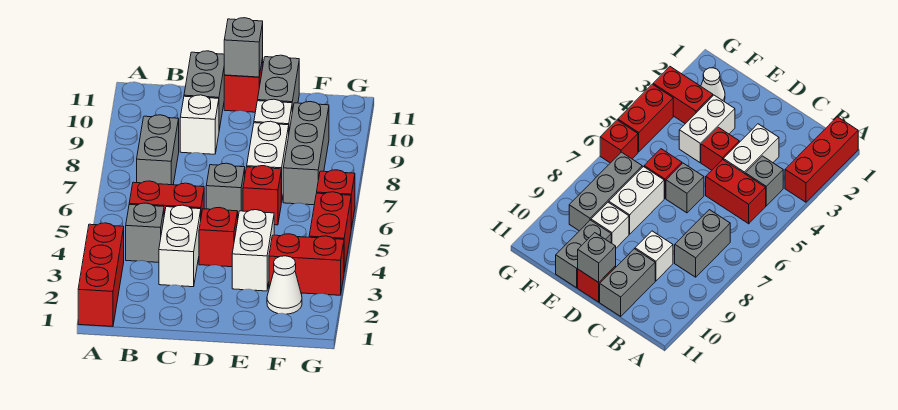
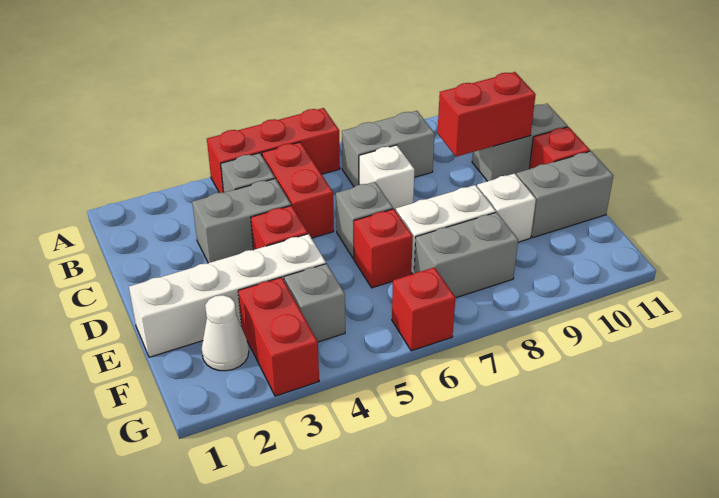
red brick A1:A3 level 1 -> red brick A4:A6 level 1
white brick C3:C4 level 1 -> grey brick C3:C4 level 1
white brick C9 level 1 -> white brick C7 level 1
grey brick D11 level 2 -> grey brick F4 level 1
white brick E3:E4 level 1 -> white brick E1:E4 level 1
grey brick F7:F9 level 1 -> grey brick F7:F8 level 1
red brick G4:G5 level 1 -> red brick C9:C10 level 2

